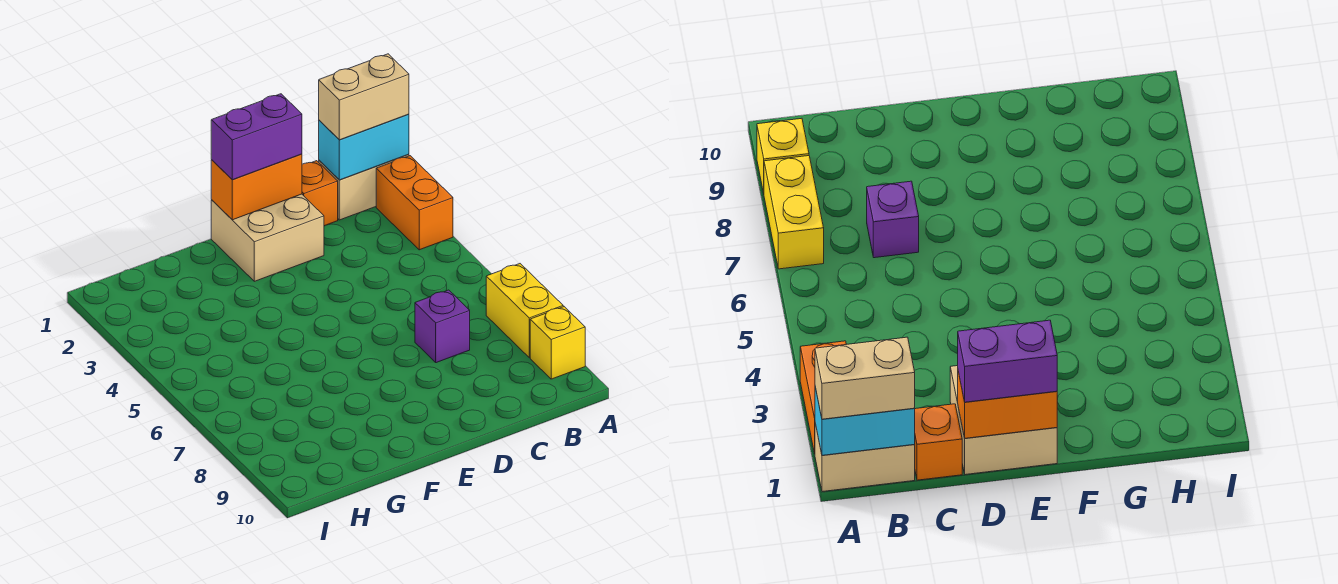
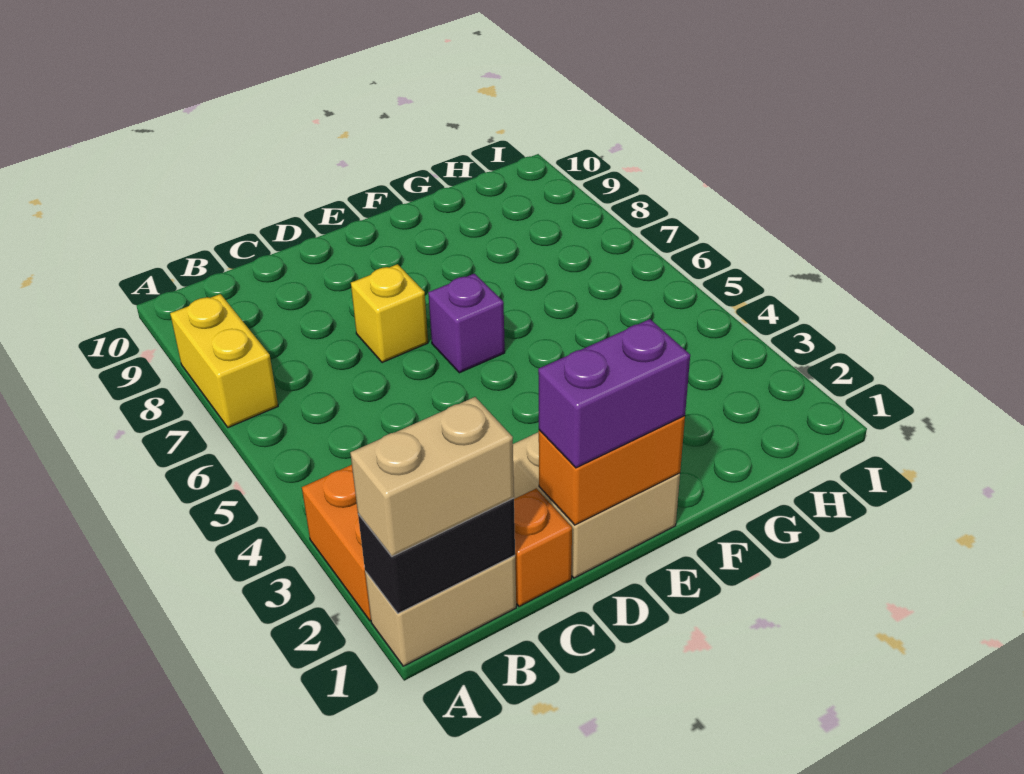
cyan brick A1:B1 level 2 -> black brick A1:B1 level 2
yellow brick A9 level 1 -> yellow brick D7 level 1
purple brick C7 level 1 -> purple brick E6 level 1

